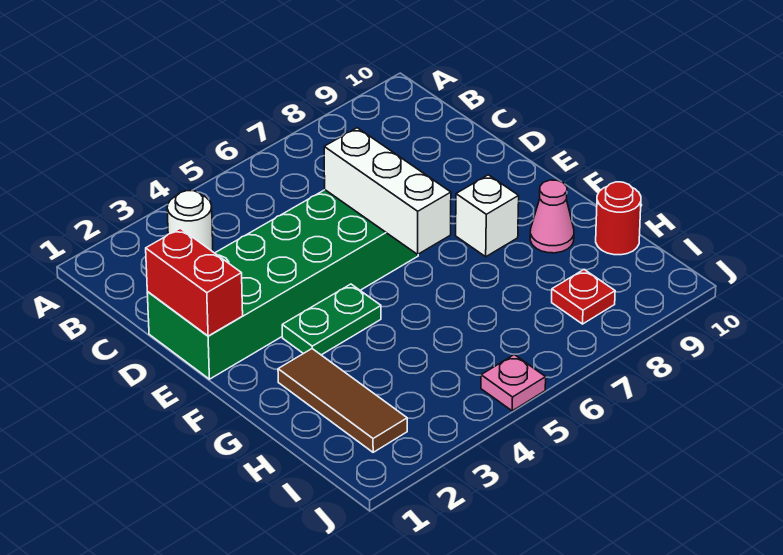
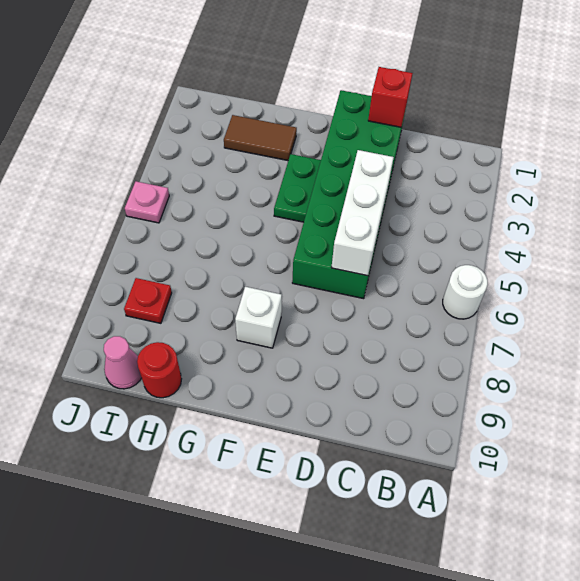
white round brick B3 level 1 -> white round brick A6 level 1
red brick D1:E1 level 2 -> red brick D1 level 2
white brick D6:F6 level 2 -> white brick D4:D6 level 2
brown tile G2:I2 level 1 -> brown tile G2:H2 level 1
pink cone G9 level 1 -> pink cone I10 level 1

